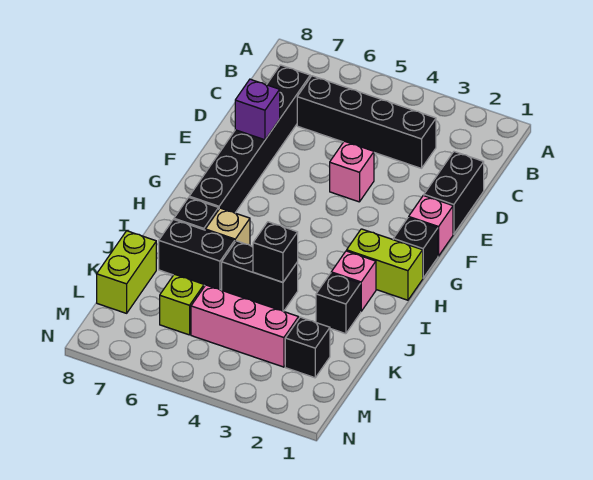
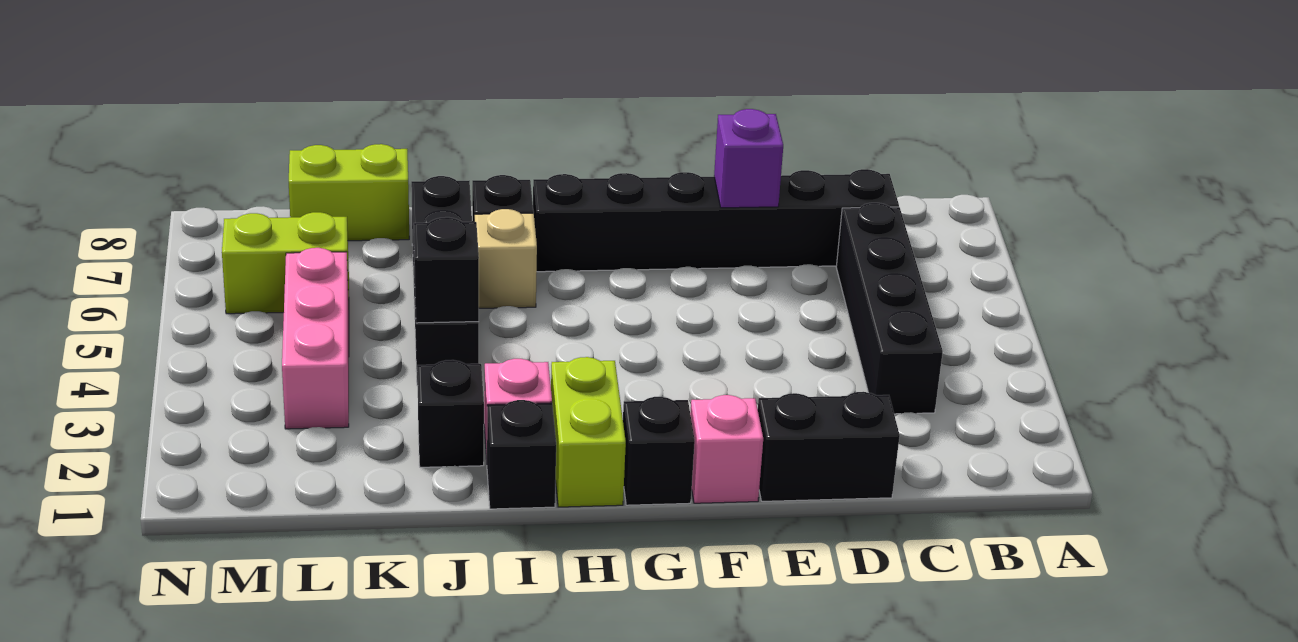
pink brick E4 level 1 -> none
black brick L2 level 1 -> black brick I1 level 1
lime brick L6 level 1 -> lime brick L6:M6 level 1

